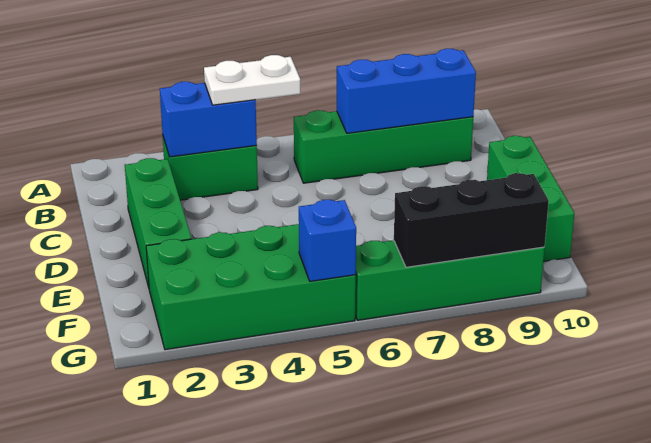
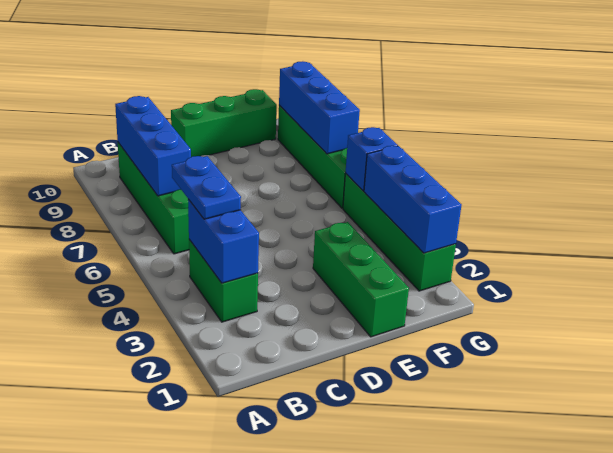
white plate B4:B5 level 3 -> blue plate B4:B5 level 3
green brick C2:E2 level 1 -> green brick E1:E3 level 1
green brick F2:G5 level 1 -> green brick G2:G5 level 1
none -> blue brick G2:G4 level 2
black brick G7:G9 level 2 -> blue brick G7:G9 level 2

